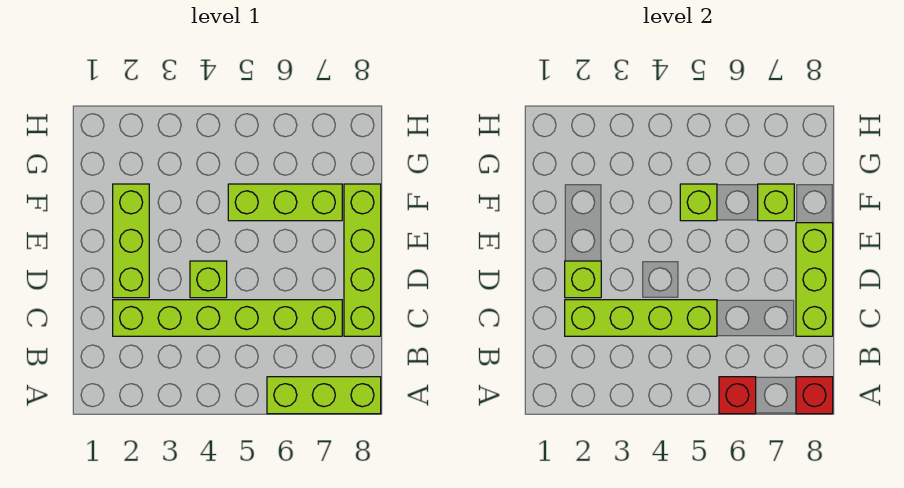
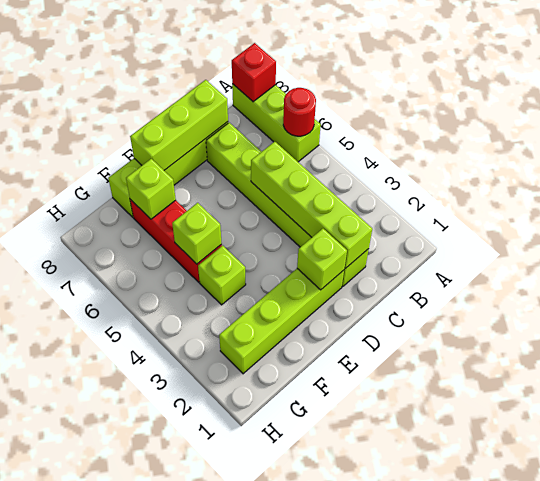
red brick A6 level 2 -> red round brick A6 level 2
lime brick D2:F2 level 1 -> lime brick D2:G2 level 1
lime brick D4 level 1 -> lime brick F4 level 1
lime brick F5:F7 level 1 -> red brick F5:F7 level 1

